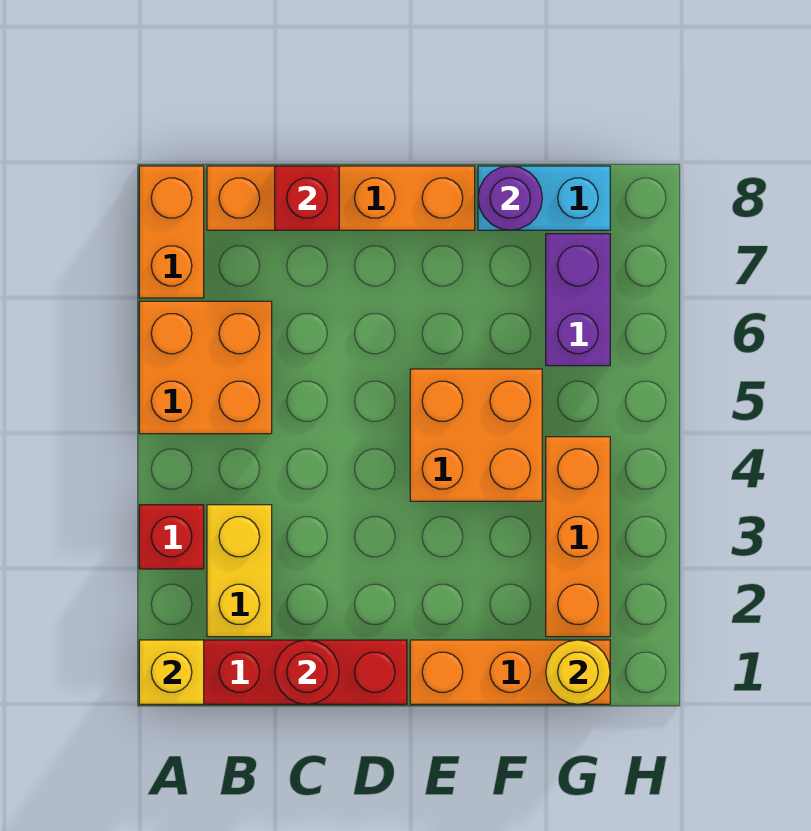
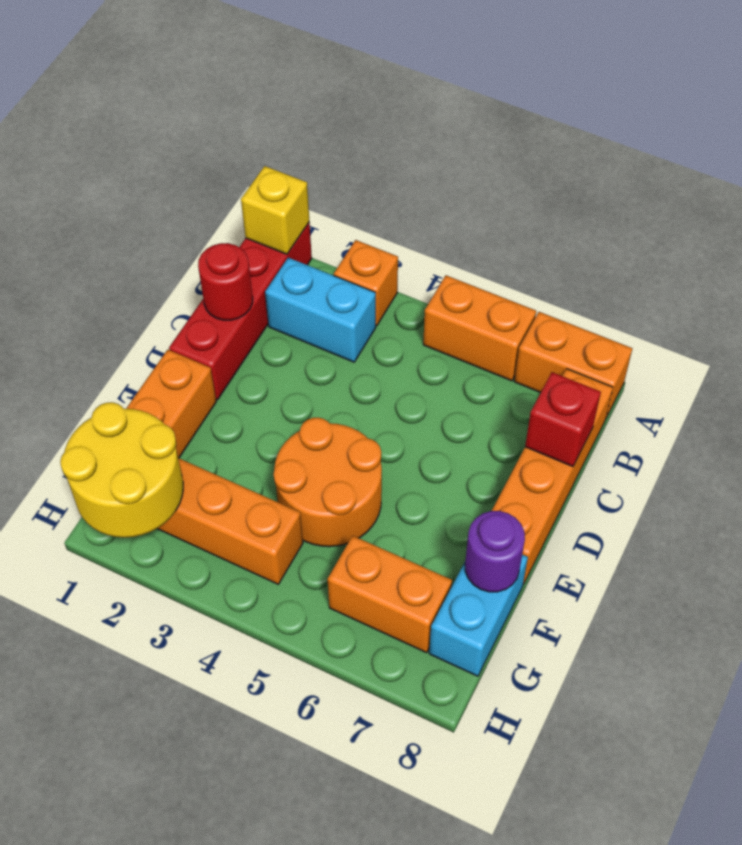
red brick A3 level 1 -> orange brick A3 level 1
orange brick A5:B6 level 1 -> orange brick A5:A6 level 1
yellow brick B2:B3 level 1 -> cyan brick B2:B3 level 1
orange brick E4:F5 level 1 -> orange round brick E4:F5 level 1
yellow round brick G1 level 2 -> yellow round brick G1:H2 level 2
purple brick G6:G7 level 1 -> orange brick G6:G7 level 1

